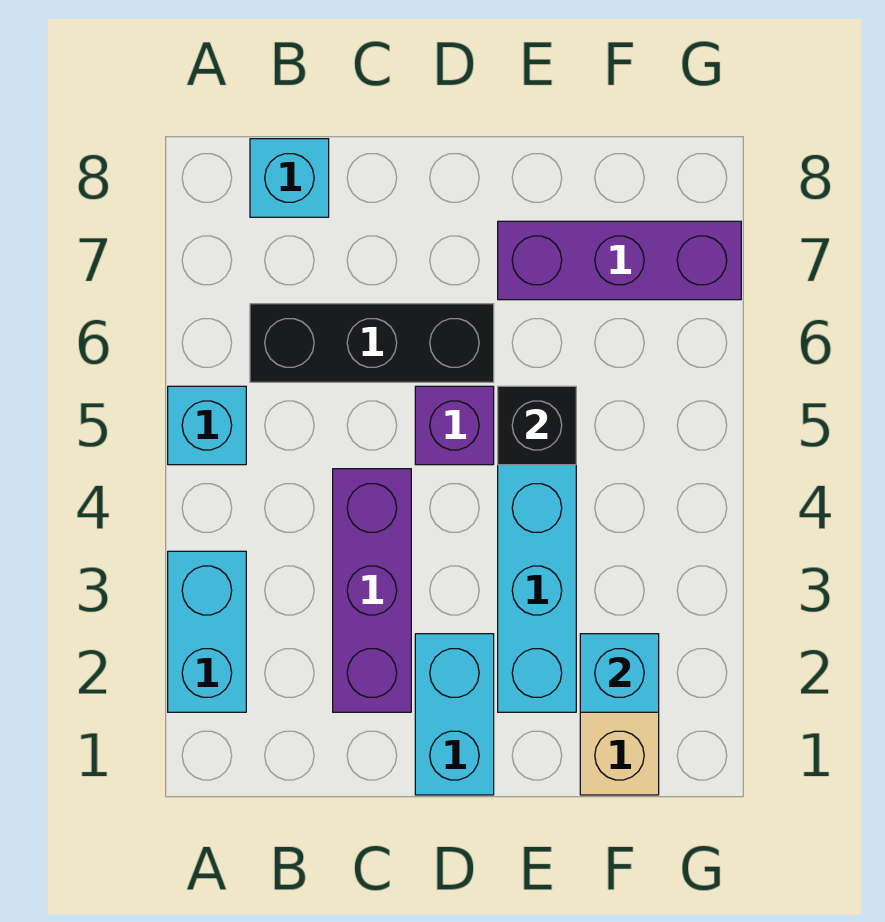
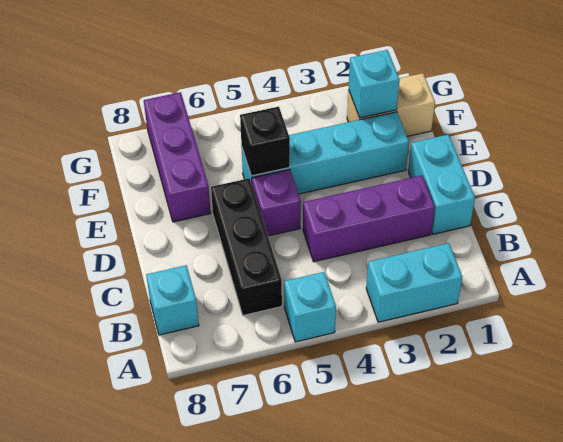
cyan brick D1:D2 level 1 -> cyan brick C1:D1 level 1

